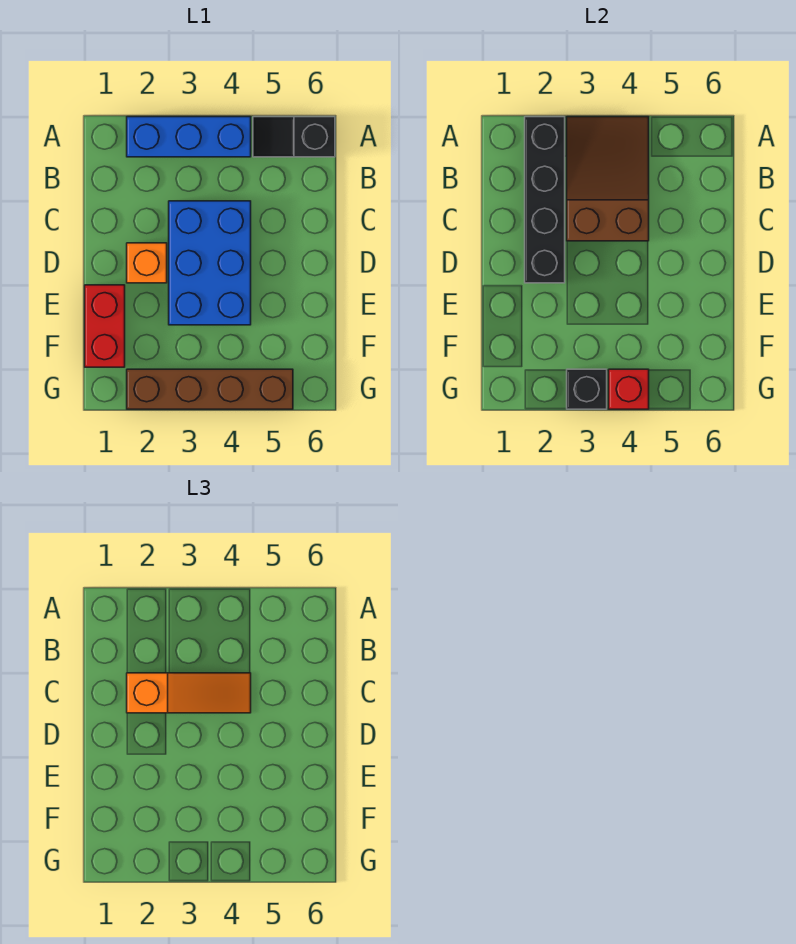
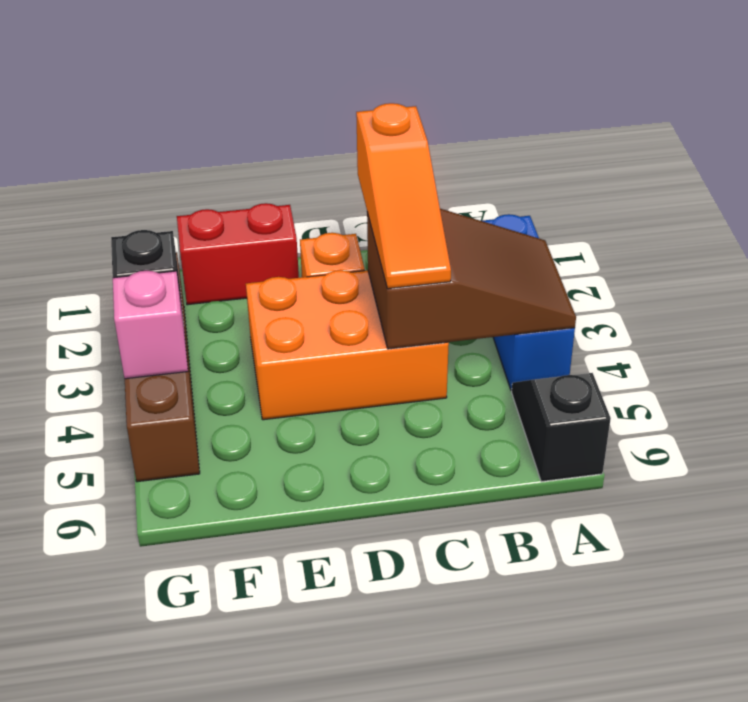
black brick A2:D2 level 2 -> none
blue brick C3:E4 level 1 -> orange brick C3:E4 level 1
red brick G4 level 2 -> pink brick G4 level 2

